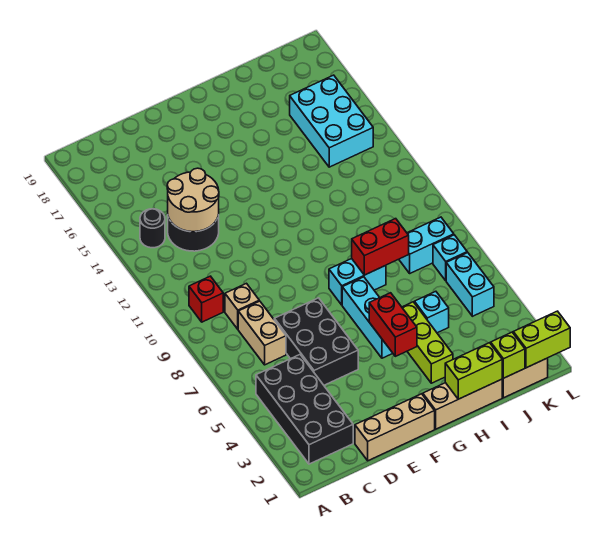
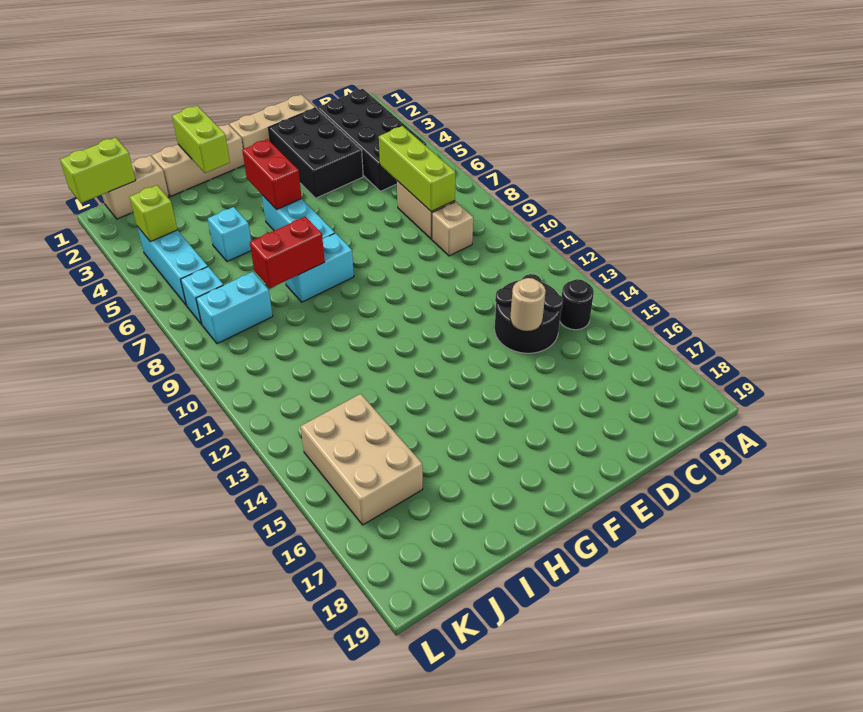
red brick B10 level 1 -> none
tan round brick C13:D14 level 2 -> tan round brick D14 level 2
black brick D5:E7 level 1 -> black brick D2:E4 level 1
lime brick H1:I1 level 2 -> lime brick H1:H2 level 2
lime brick H3:H5 level 1 -> lime brick C6:C8 level 2
lime brick J1 level 2 -> lime brick K4 level 2
cyan brick J14:K16 level 1 -> tan brick J14:K16 level 1
cyan brick K5:K6 level 1 -> cyan brick K4:K6 level 1

